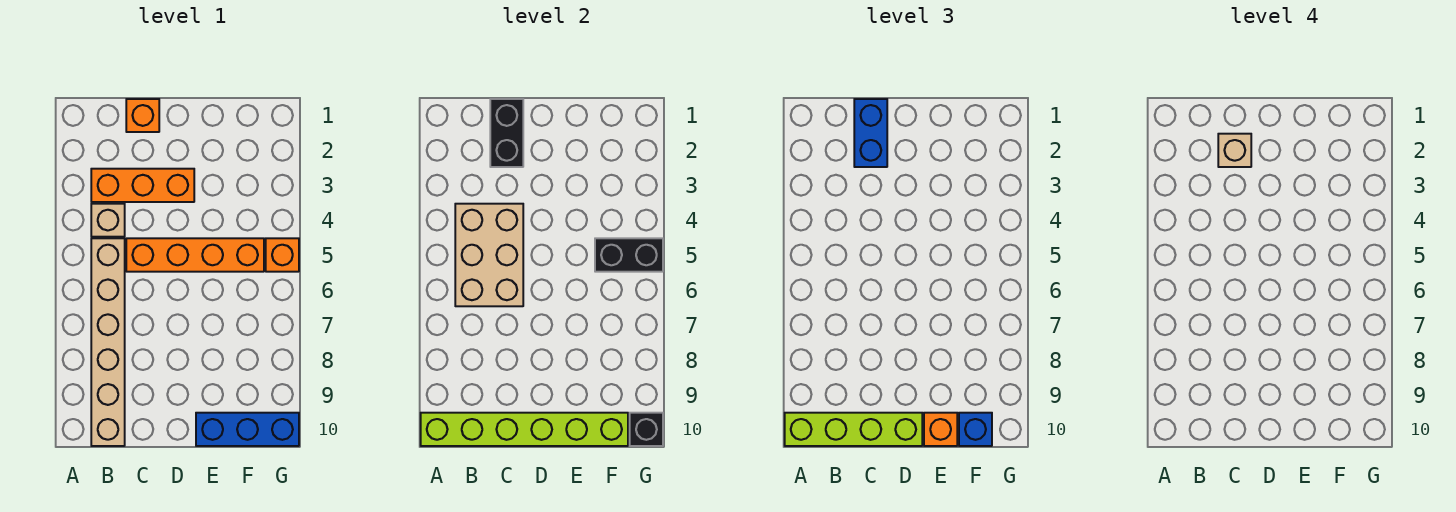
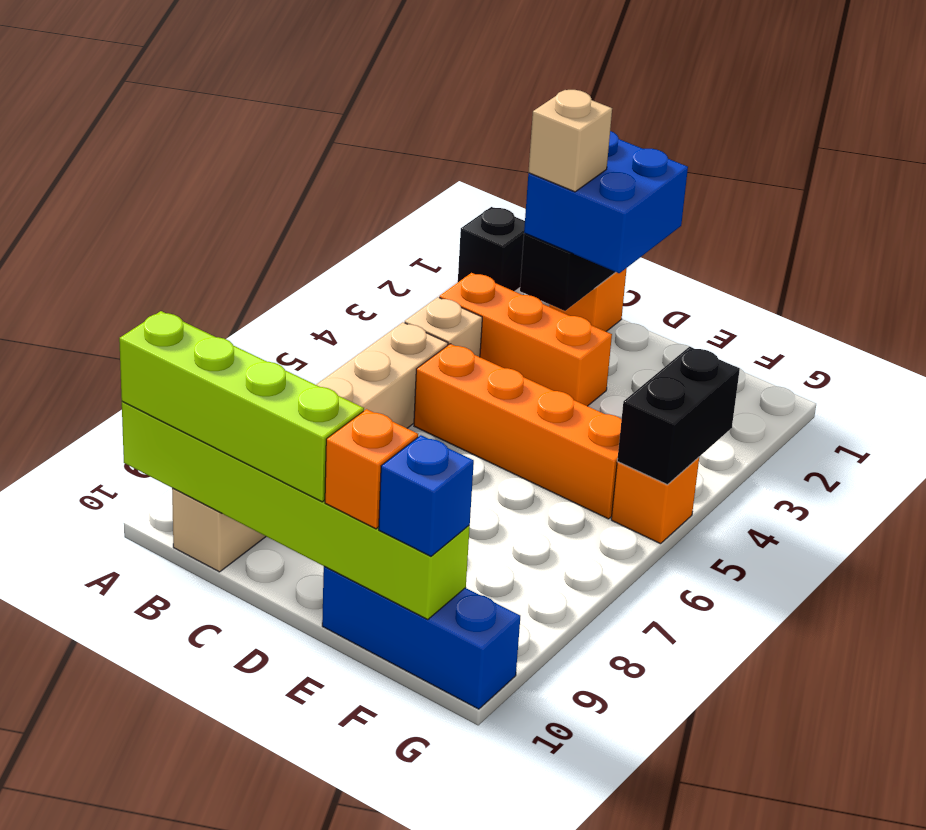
tan brick B4:C6 level 2 -> none
blue brick C1:C2 level 3 -> blue brick C1:D2 level 3
black brick F5:G5 level 2 -> black brick G4:G5 level 2
black brick G10 level 2 -> black brick A1 level 1

